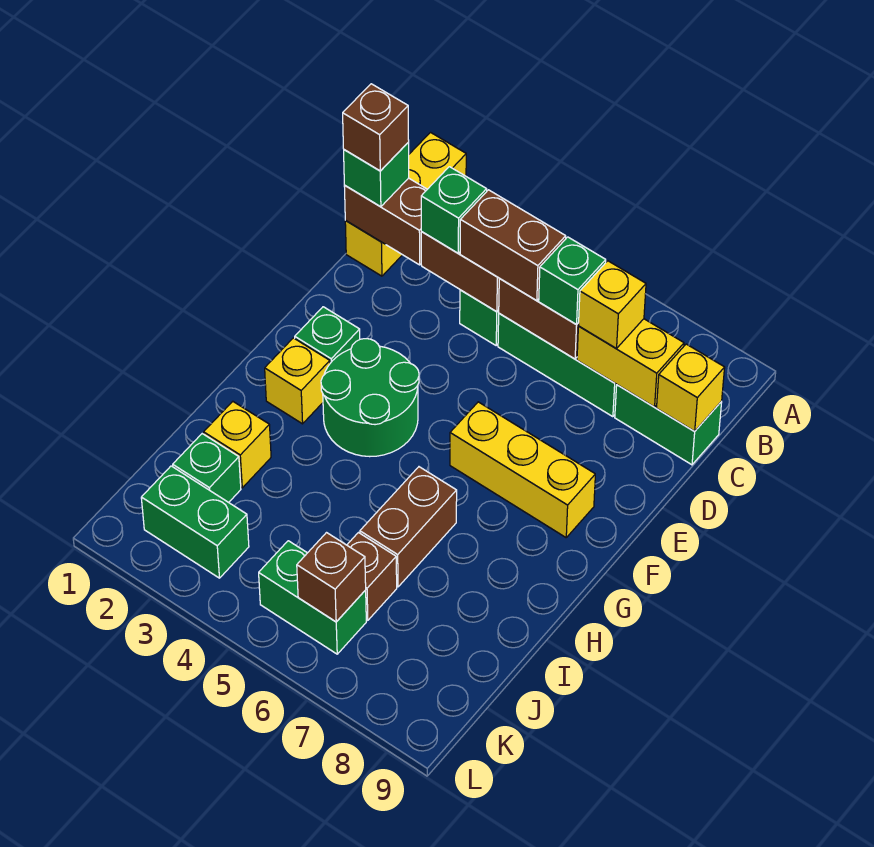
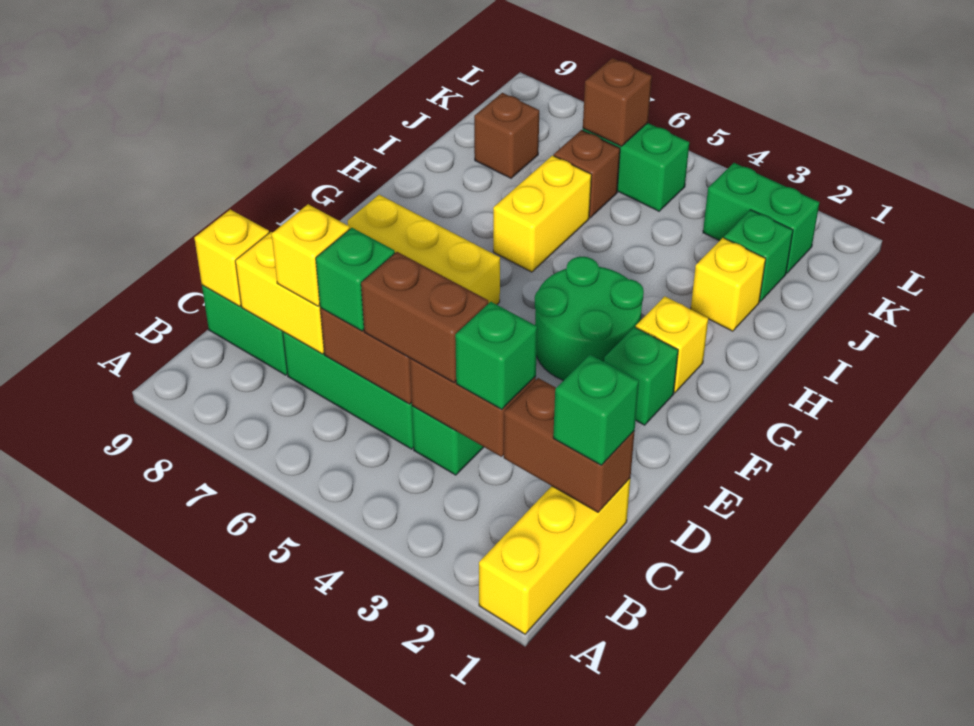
brown brick C1 level 4 -> brown brick J8 level 1
brown brick H6:I6 level 1 -> yellow brick H6:I6 level 1

